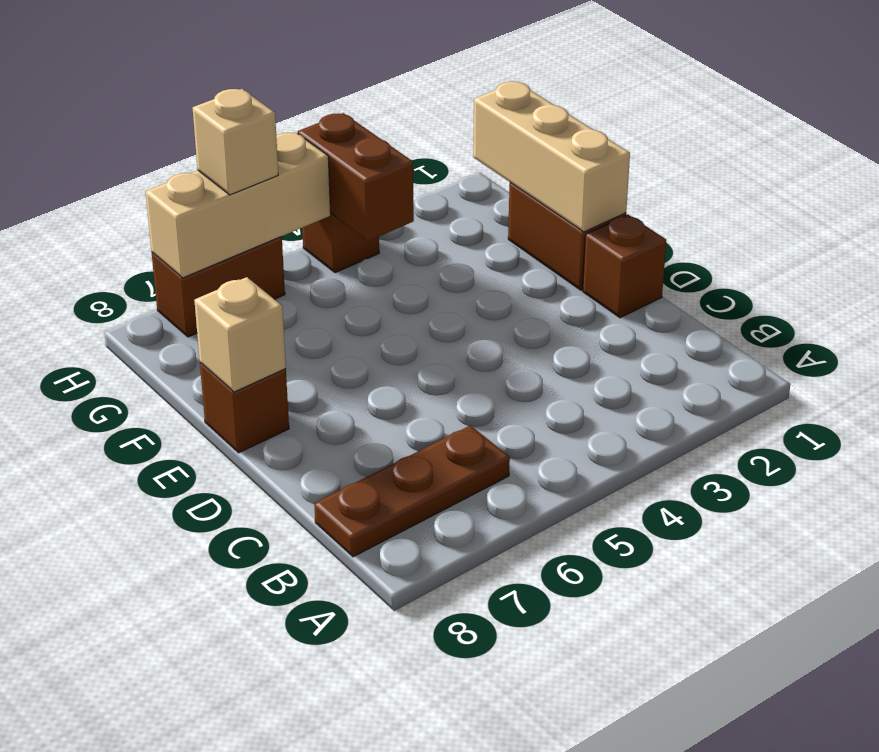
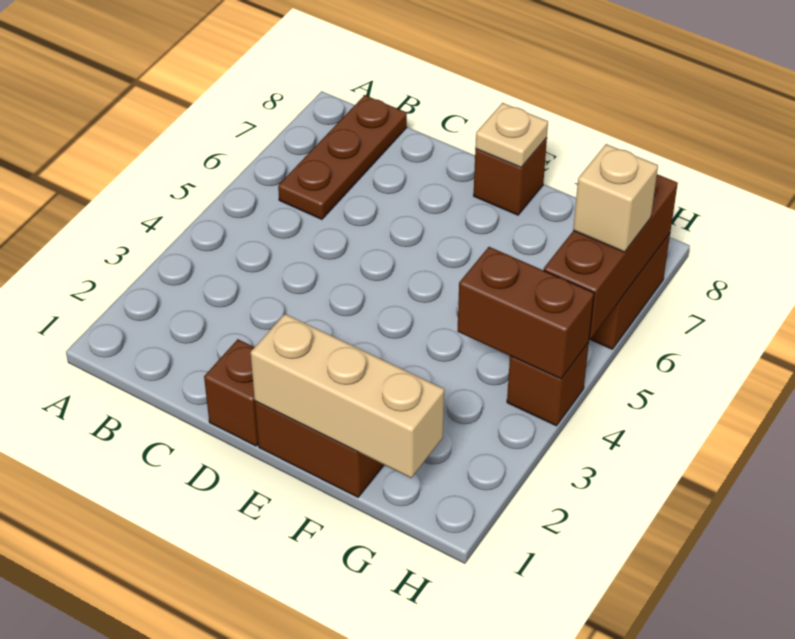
tan brick E8 level 2 -> tan plate E8 level 2
tan brick H5:H7 level 2 -> brown brick H5:H7 level 2

